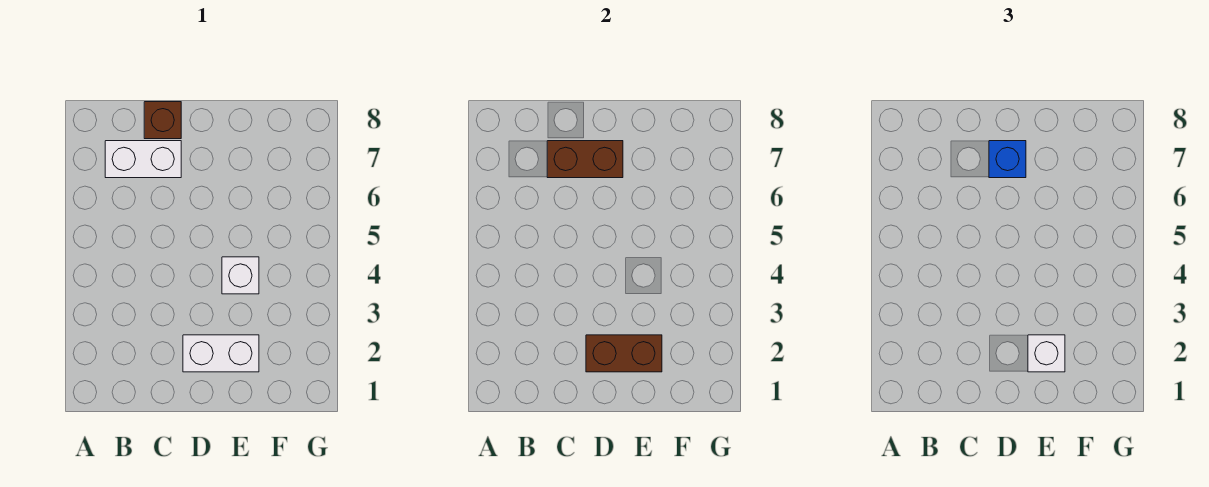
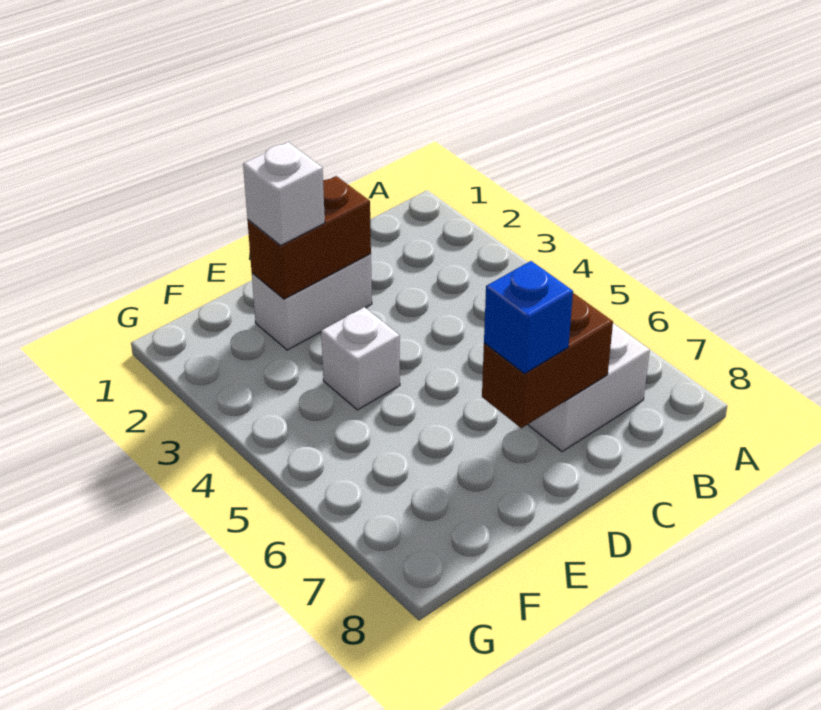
brown brick C8 level 1 -> none

